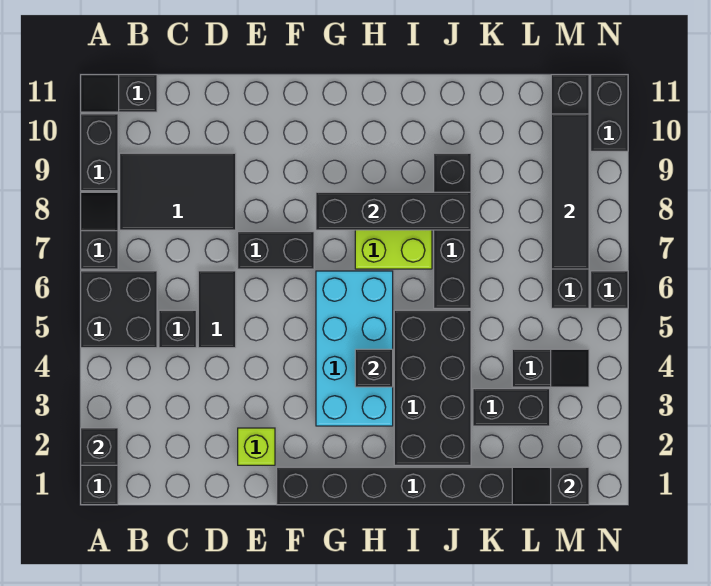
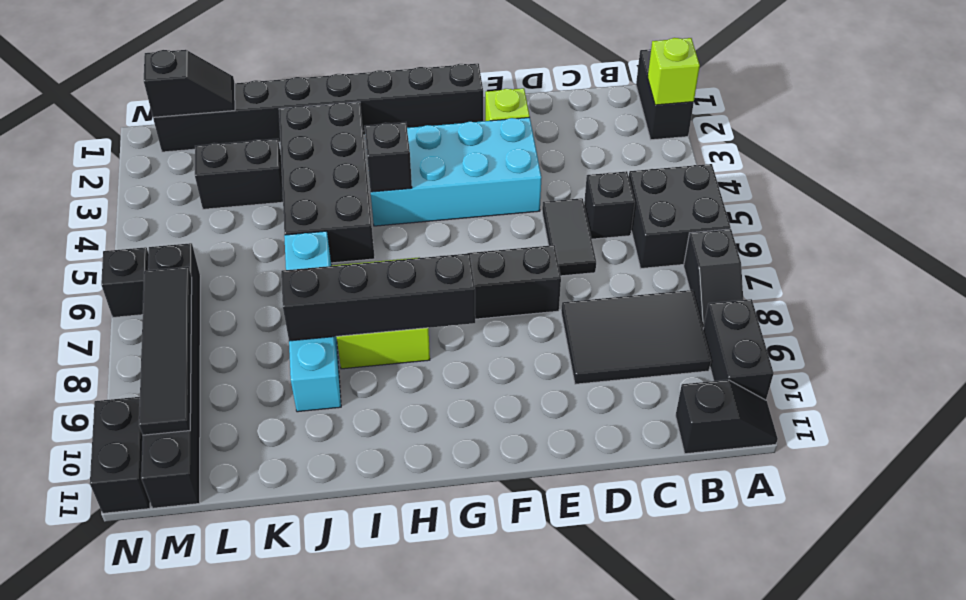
black brick A2 level 2 -> lime brick A2 level 2
cyan brick G3:H6 level 1 -> cyan brick E3:H4 level 1
black brick J6:J9 level 1 -> cyan brick J6:J9 level 1
black slope L4:M4 level 1 top L -> none

